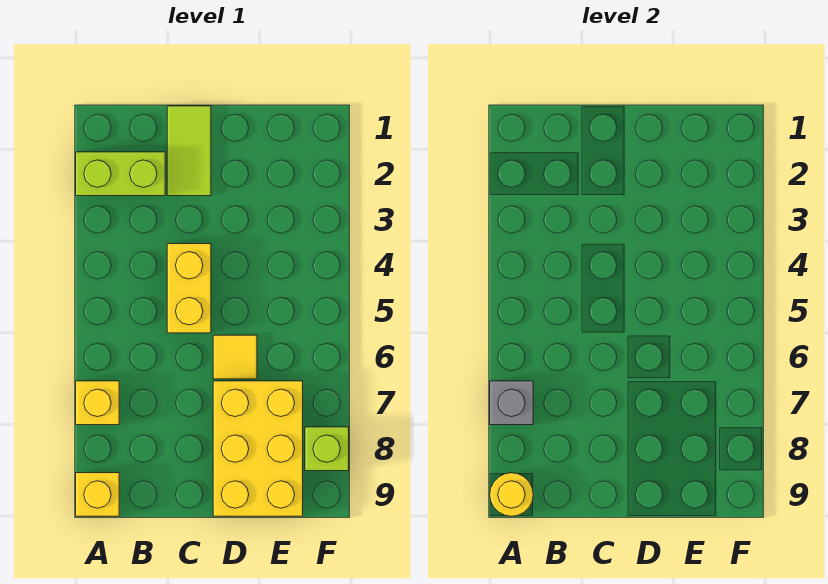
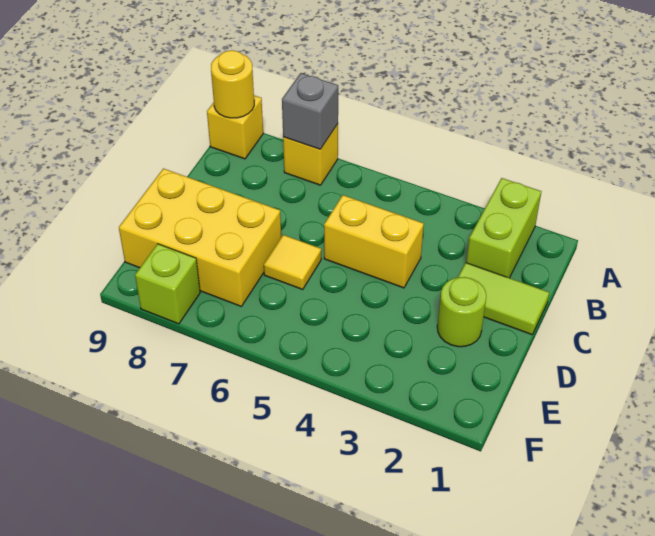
none -> lime round brick D2 level 1

